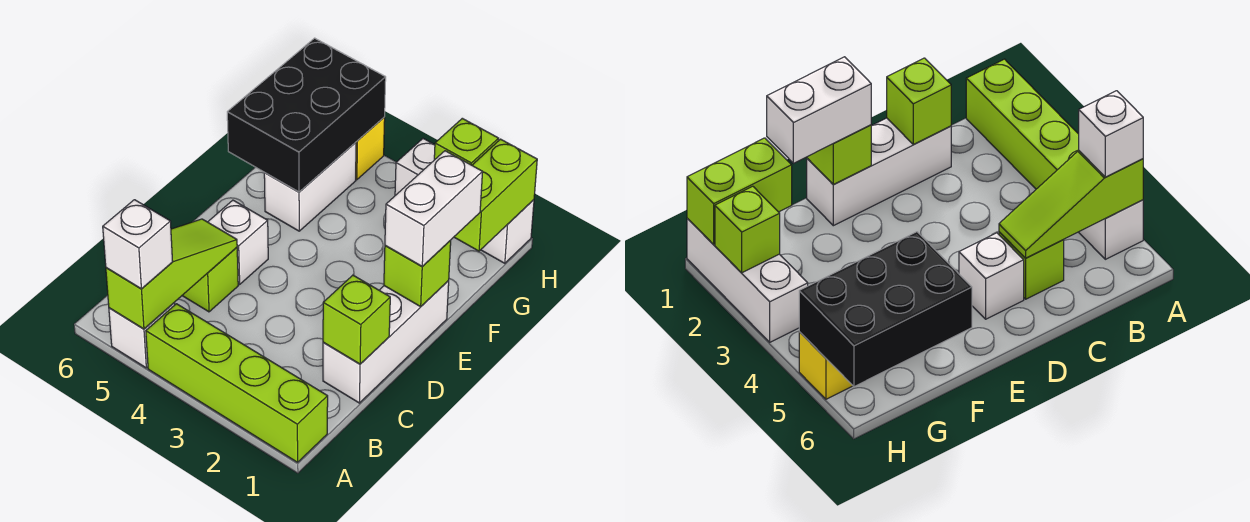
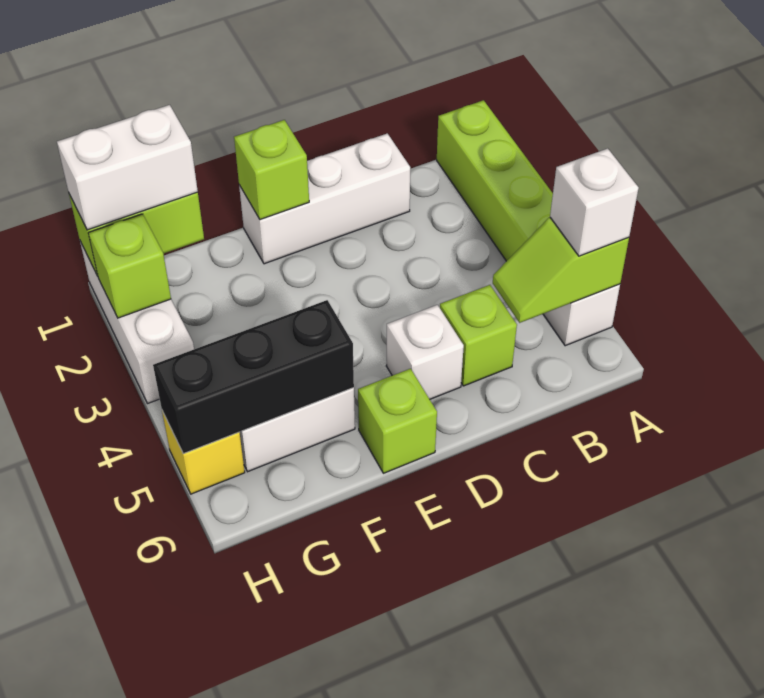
lime slope A5:C5 level 2 top A -> lime slope A5:B5 level 2 top A
lime brick C1 level 2 -> lime brick E6 level 1
white brick E1:F1 level 3 -> white brick G1:H1 level 3
black brick F5:H6 level 2 -> black brick F5:H5 level 2

